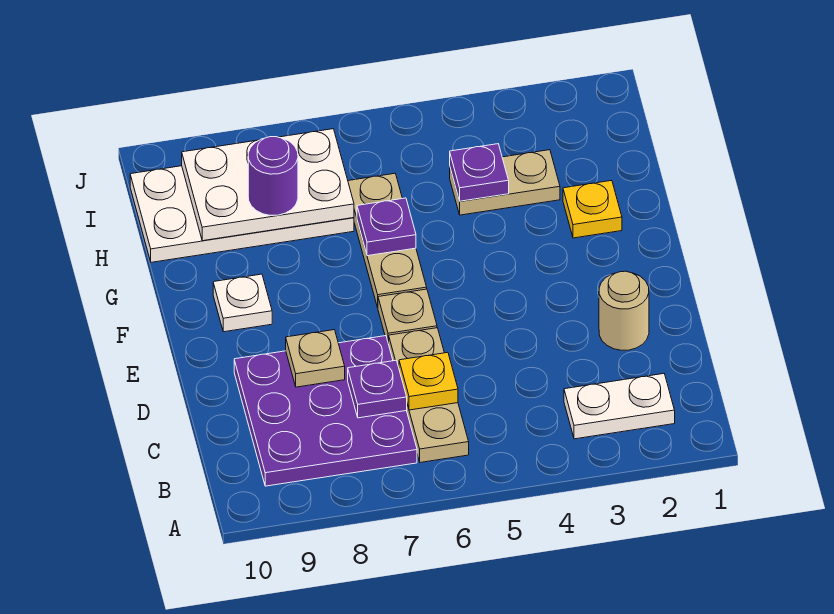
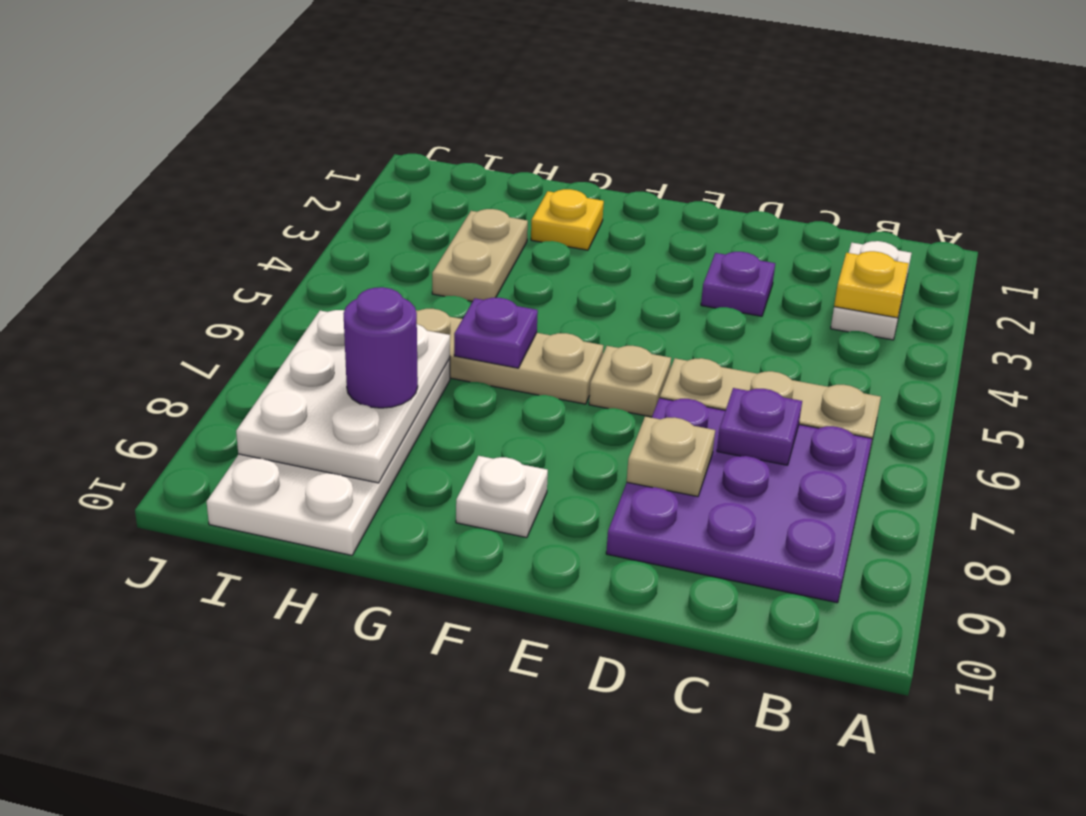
yellow plate C6 level 2 -> yellow plate B3 level 2
tan round brick D2 level 1 -> none
purple plate H4 level 2 -> purple plate D3 level 1

